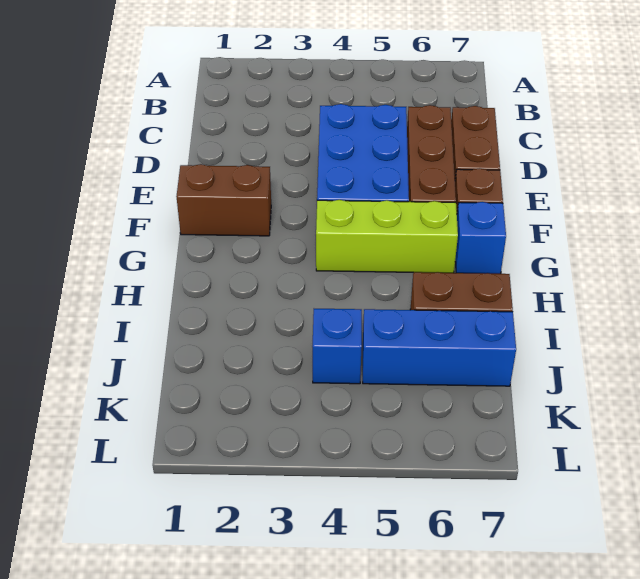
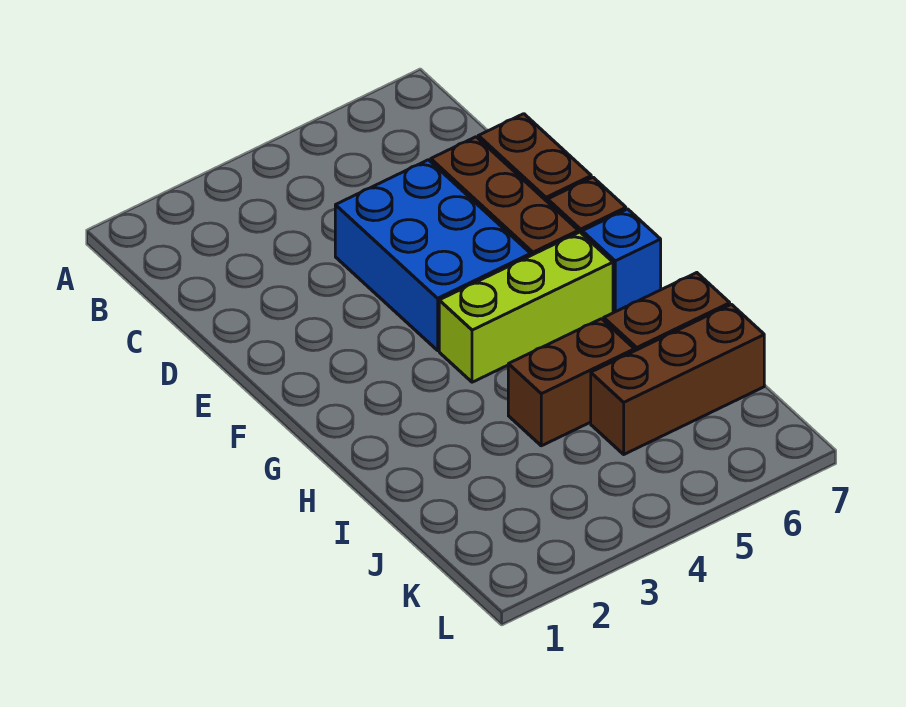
brown brick F1:F2 level 1 -> brown brick I4:I5 level 1
blue brick J4 level 1 -> none
blue brick J5:J7 level 1 -> brown brick J5:J7 level 1

